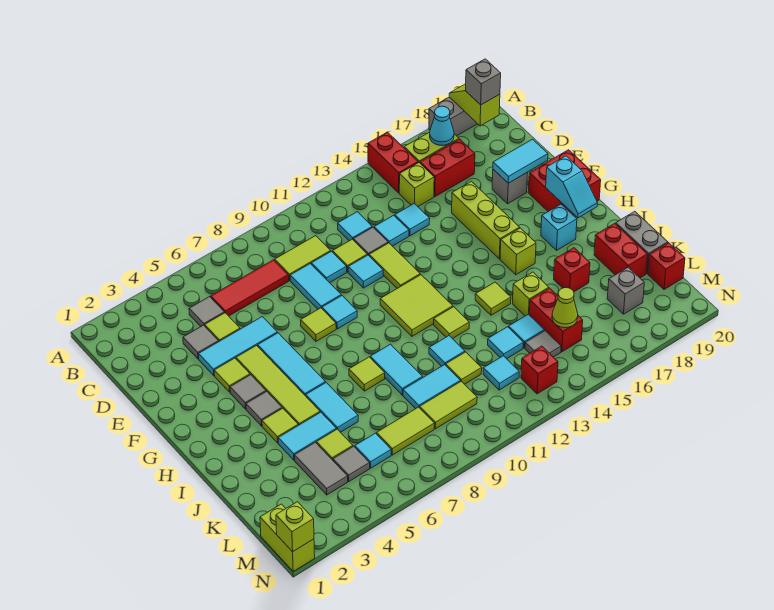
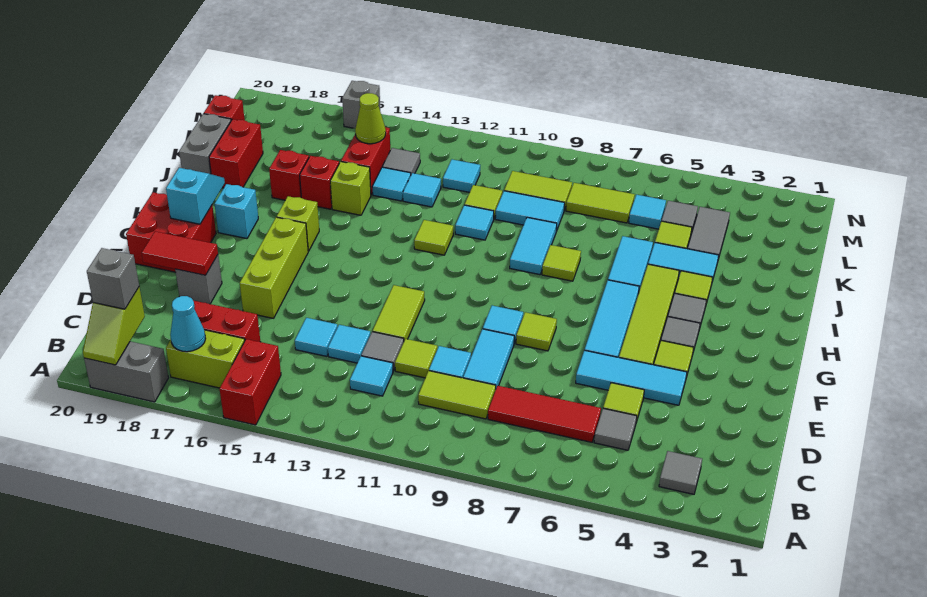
lime brick C15 level 1 -> none
grey tile D4 level 1 -> grey tile B3 level 1
cyan tile E11 level 1 -> none
cyan tile E18:E19 level 2 -> red tile E18:E19 level 2
lime tile G11:H12 level 1 -> none
lime tile I14 level 1 -> none
grey brick L18 level 1 -> grey brick N16 level 1
lime brick M1:N1 level 1 -> none
red brick M13 level 1 -> red brick J16 level 1
lime brick N1 level 2 -> none

